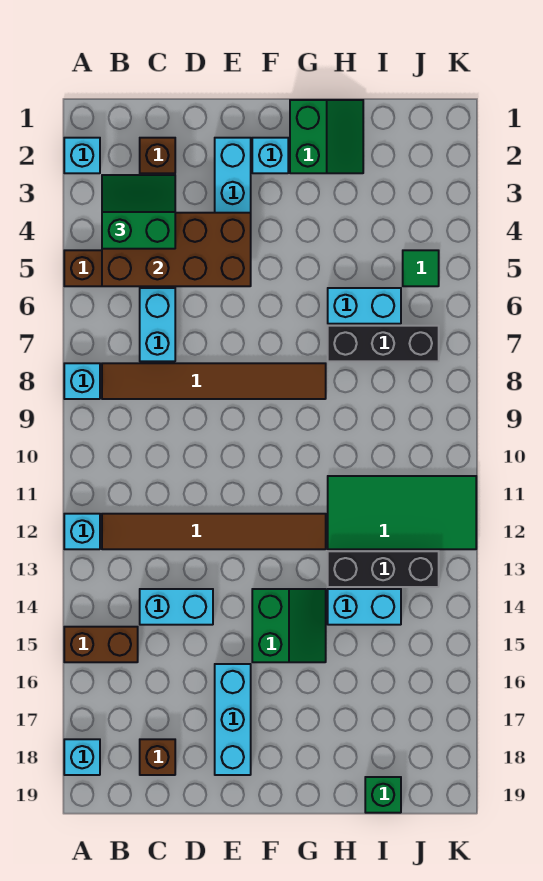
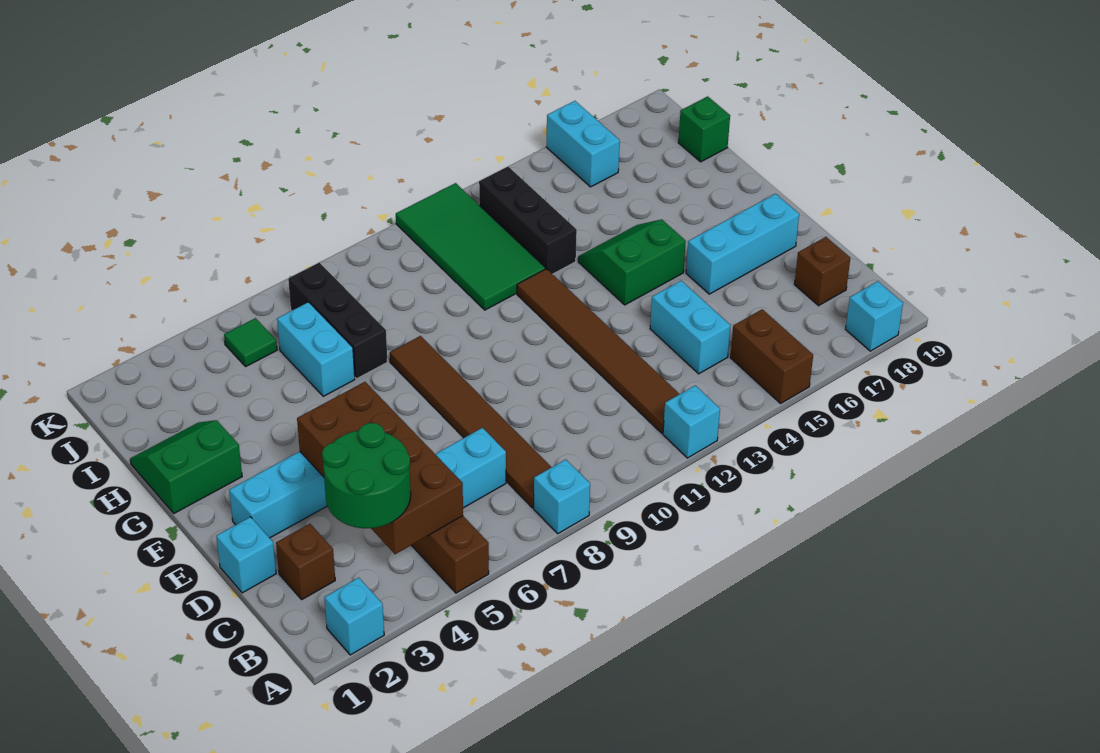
green slope B3:C4 level 3 top 4 -> green round brick B3:C4 level 3
cyan brick F2 level 1 -> cyan brick D1 level 1
cyan brick H14:I14 level 1 -> cyan brick J16:K16 level 1

